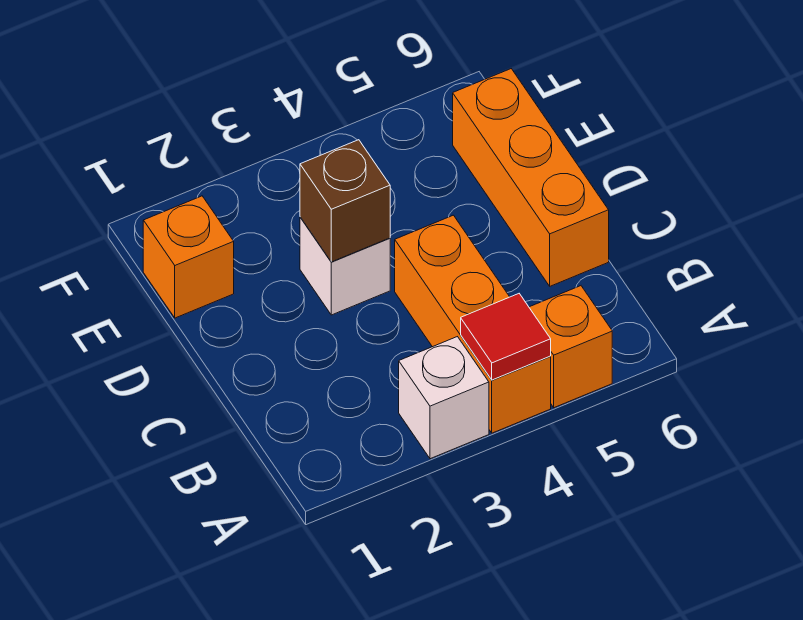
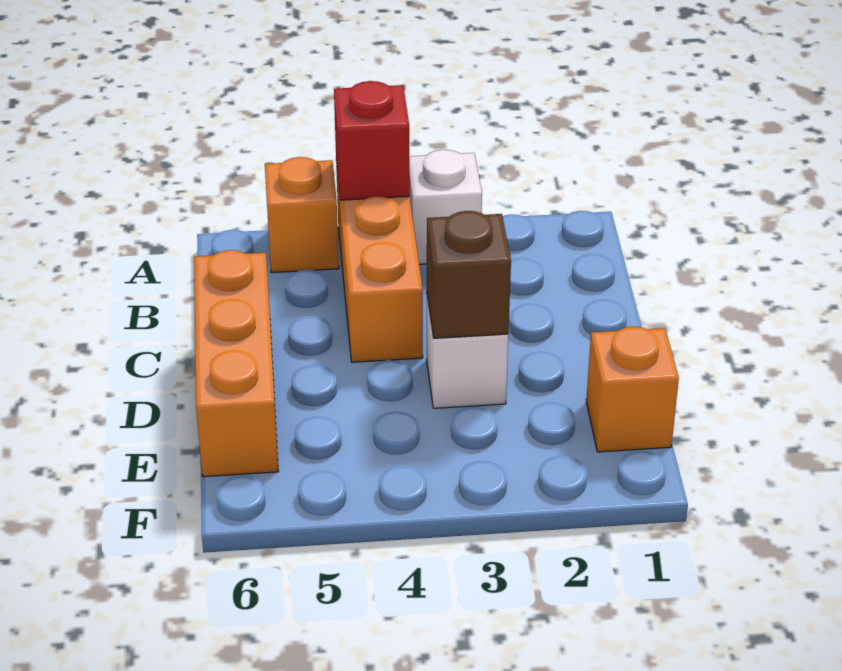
red tile A4 level 2 -> red brick A4 level 2

